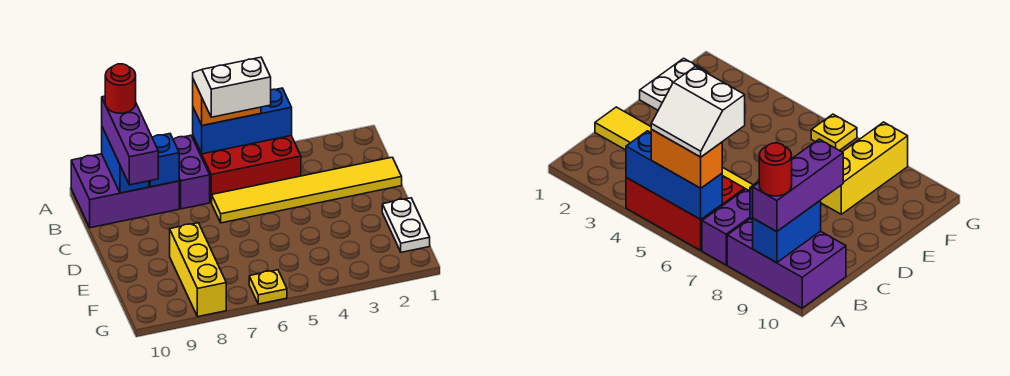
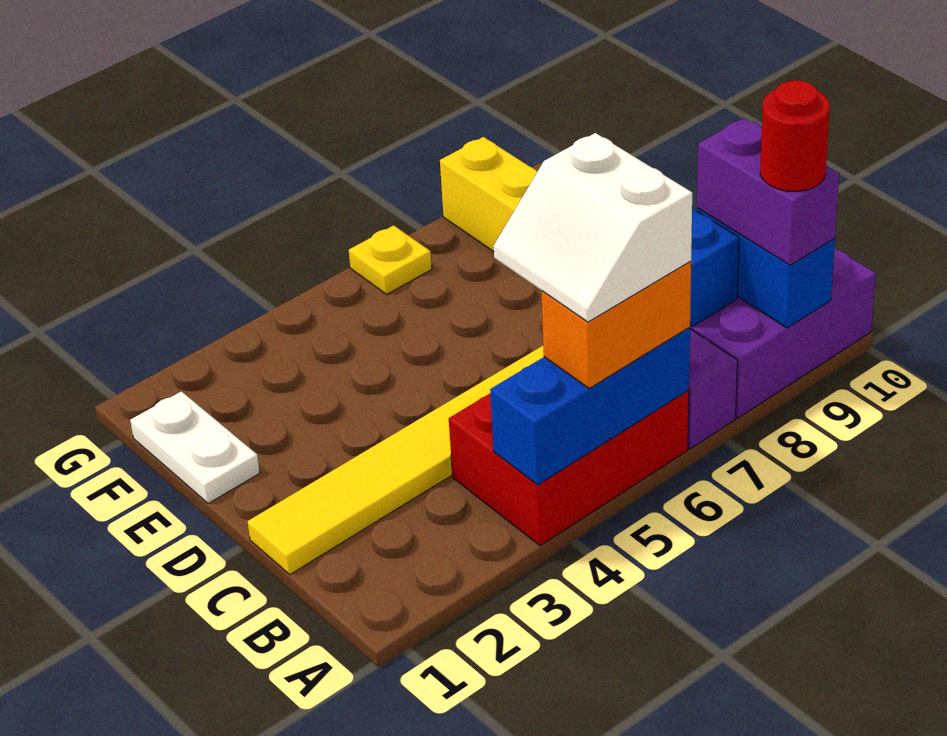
white slope A5:B6 level 4 top B -> white slope A5:B6 level 4 top 6
purple brick A9:C9 level 3 -> purple brick A9:B9 level 3

